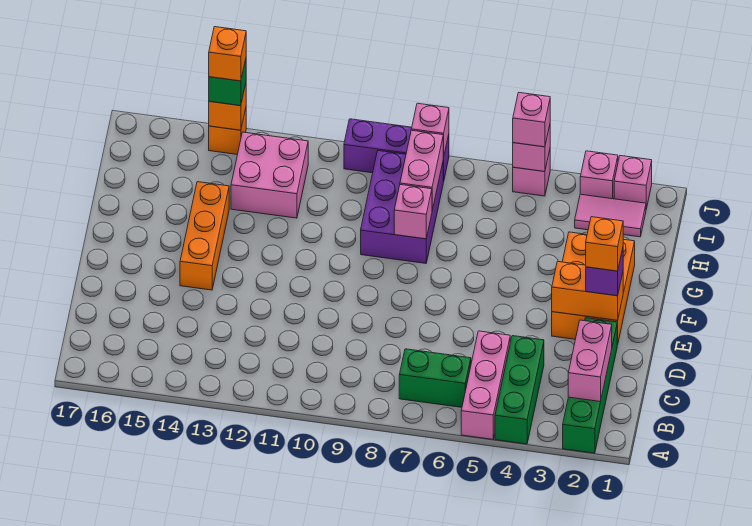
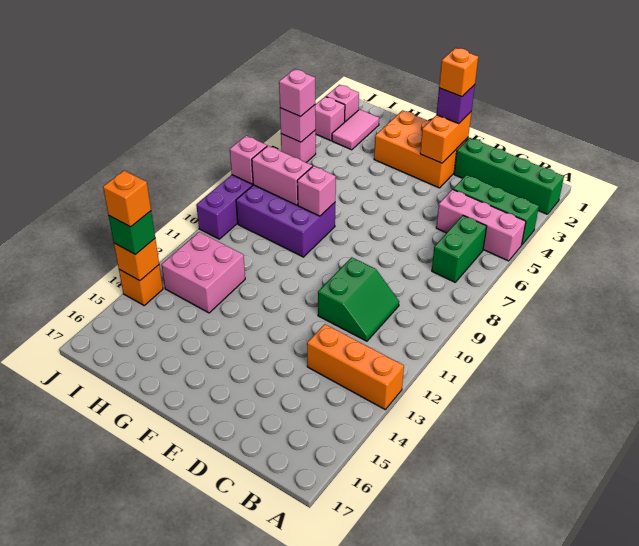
pink brick B2:C2 level 2 -> none
none -> green slope C10:D11 level 1 top D
orange brick E14:G14 level 1 -> orange brick A13:C13 level 1

